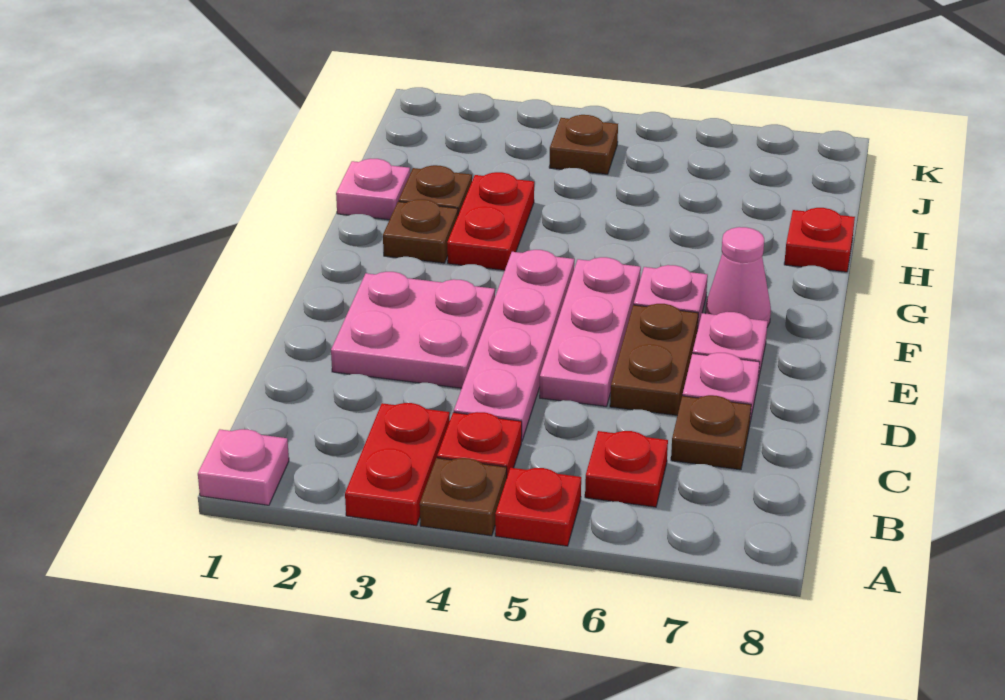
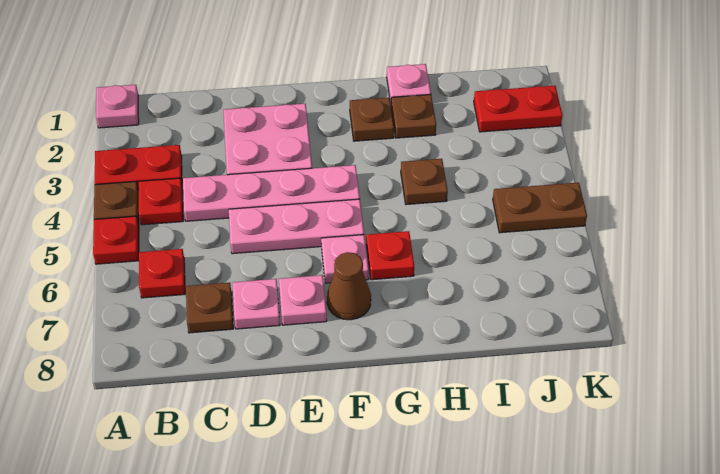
brown plate D6:E6 level 1 -> brown plate J5:K5 level 1
pink cone F7 level 1 -> brown cone F7 level 1
red plate G3:H3 level 1 -> red plate J2:K2 level 1
red plate H8 level 1 -> red plate G6 level 1
brown plate J4 level 1 -> brown plate H4 level 1

